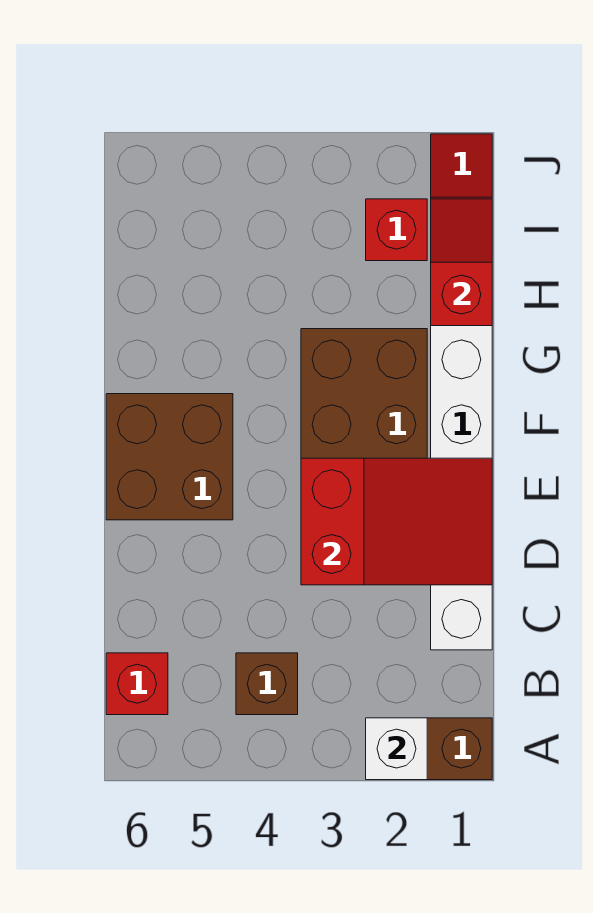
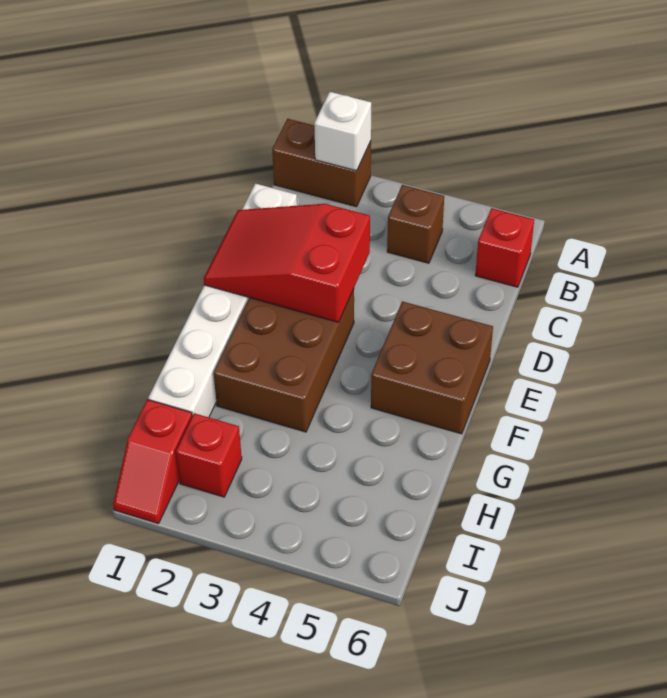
red slope H1:I1 level 2 top H -> none

